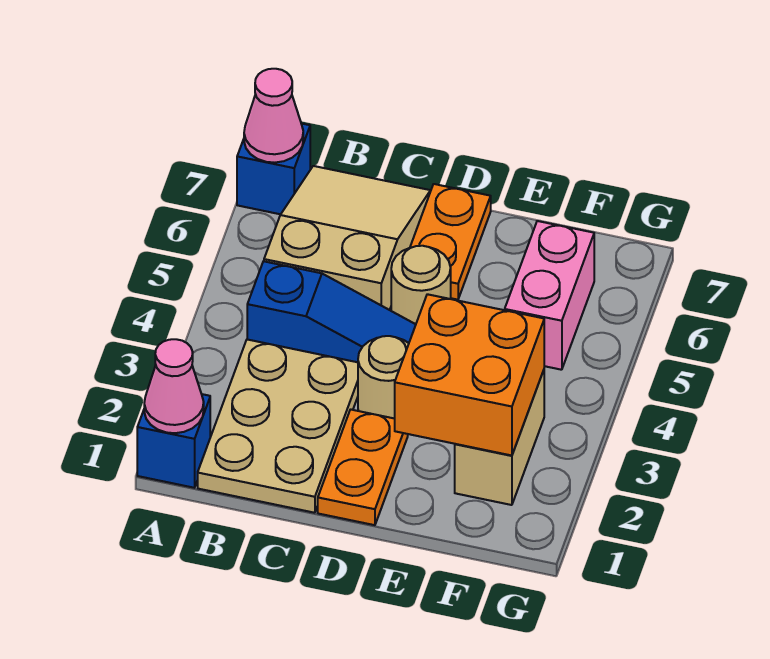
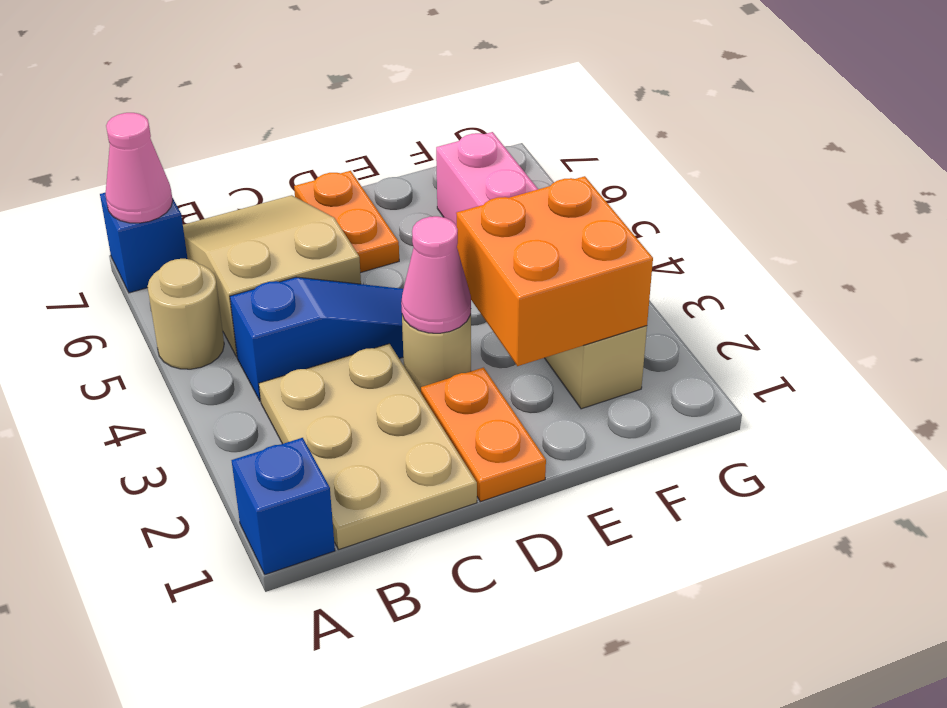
pink cone A1 level 2 -> pink cone D3 level 2
tan round brick D5 level 1 -> tan round brick A5 level 1

